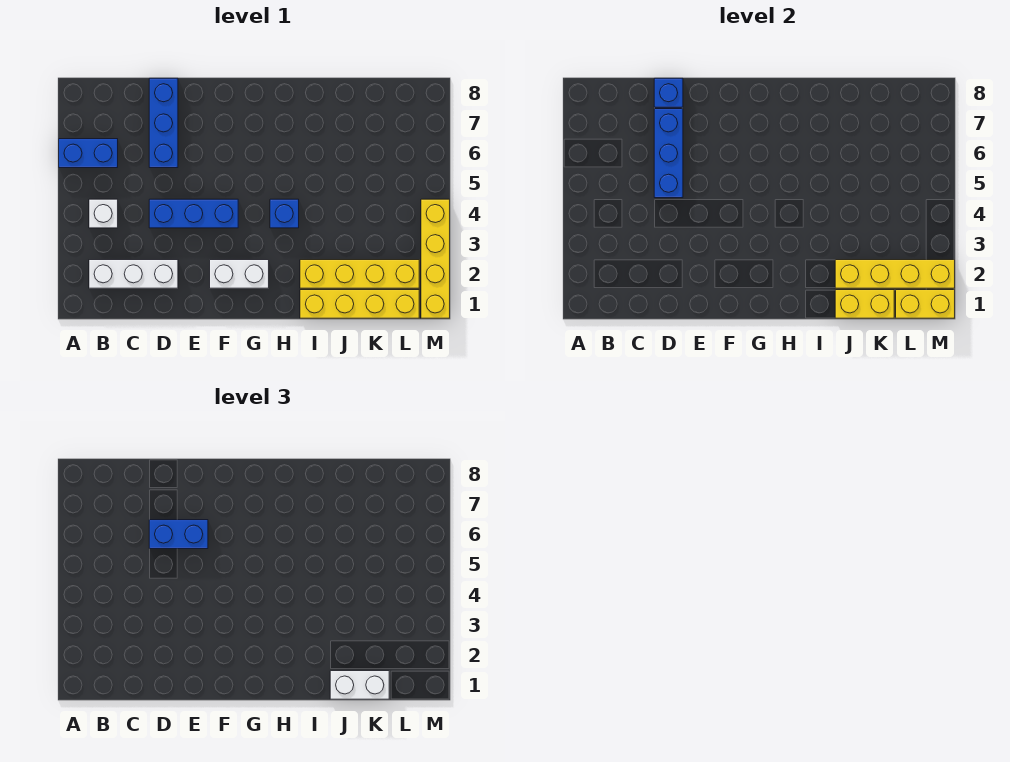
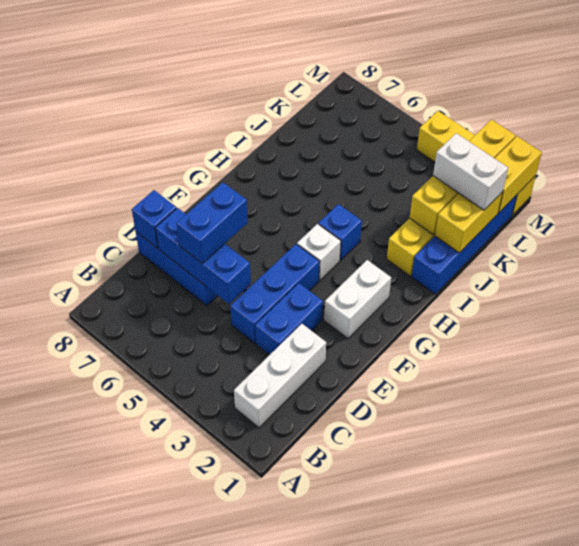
blue brick A6:B6 level 1 -> blue brick D3:E3 level 1
white brick B4 level 1 -> white brick G4 level 1
yellow brick I1:L1 level 1 -> blue brick I1:L1 level 1
white brick J1:K1 level 3 -> white brick K1:K2 level 3

